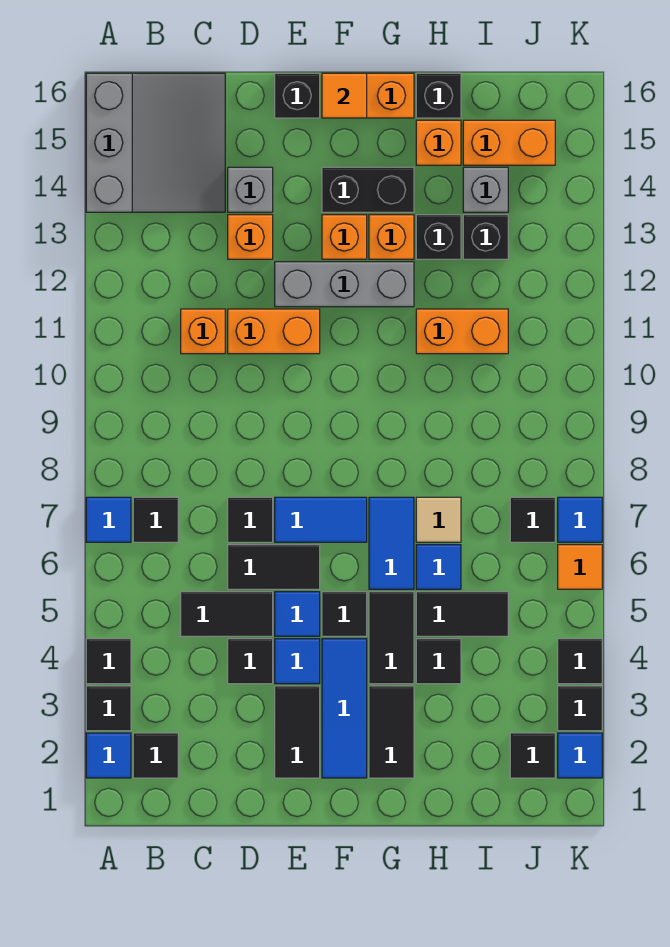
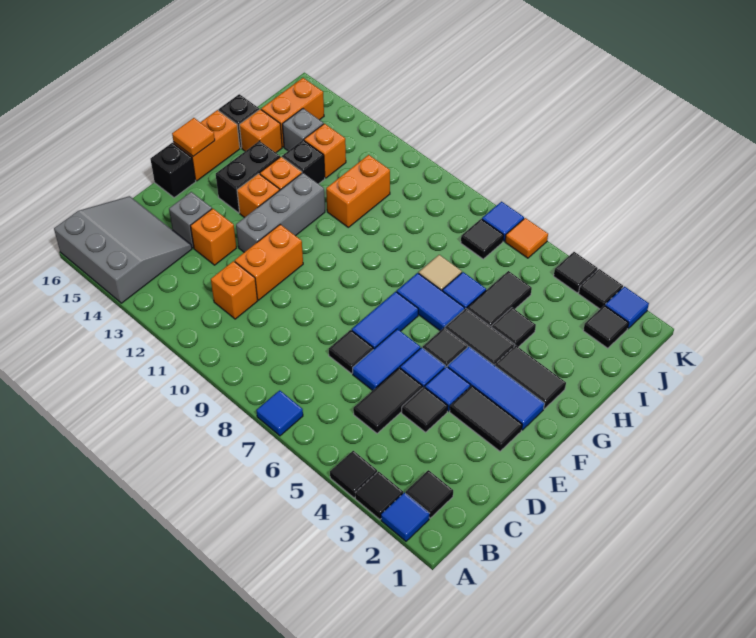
black tile B7 level 1 -> none
black tile D6:E6 level 1 -> blue tile D6:E6 level 1
black brick I13 level 1 -> orange brick I13 level 1

